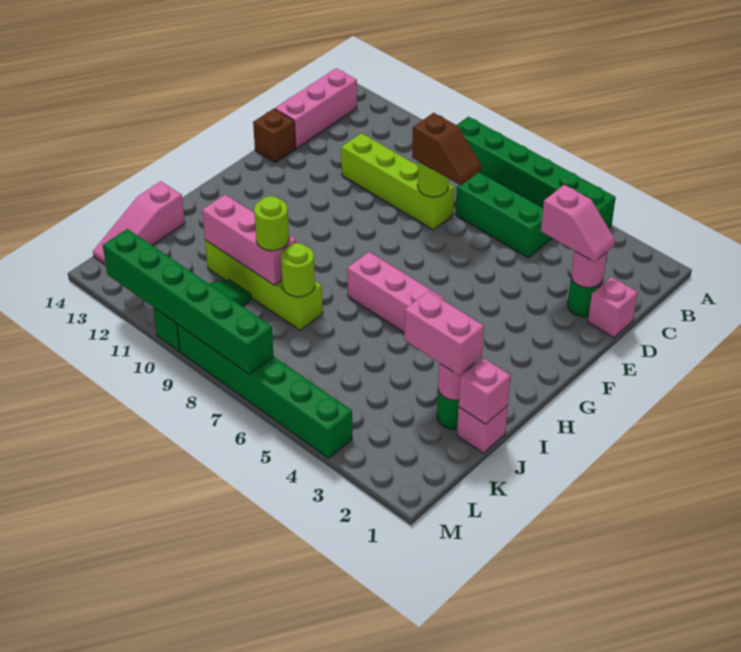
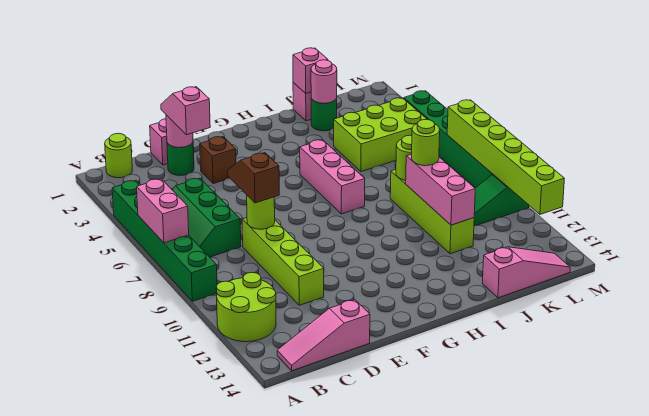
none -> lime round brick A11:B12 level 1
none -> lime round brick B1 level 1
pink brick B14:D14 level 1 -> pink slope B14:D14 level 1 top D
brown brick E14 level 1 -> brown brick E3 level 1
pink brick J2:J3 level 3 -> pink brick A6:A7 level 2
none -> lime brick J4:L5 level 1
green brick M7:M12 level 2 -> lime brick M7:M12 level 2

